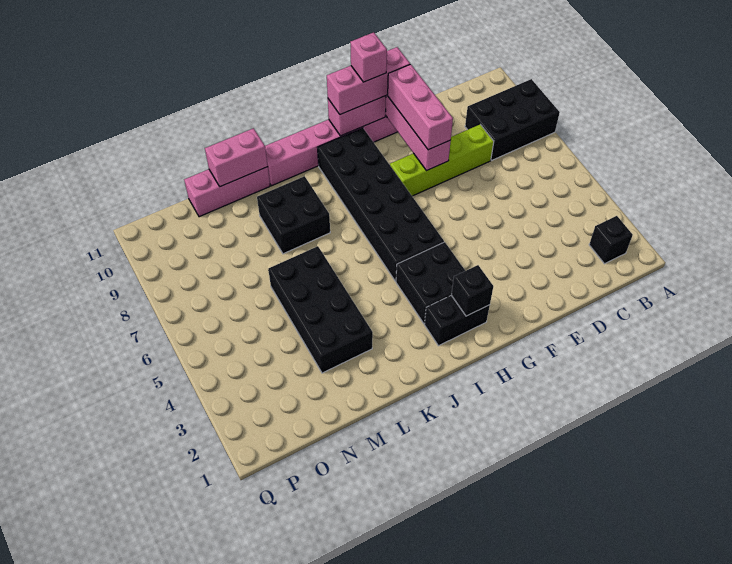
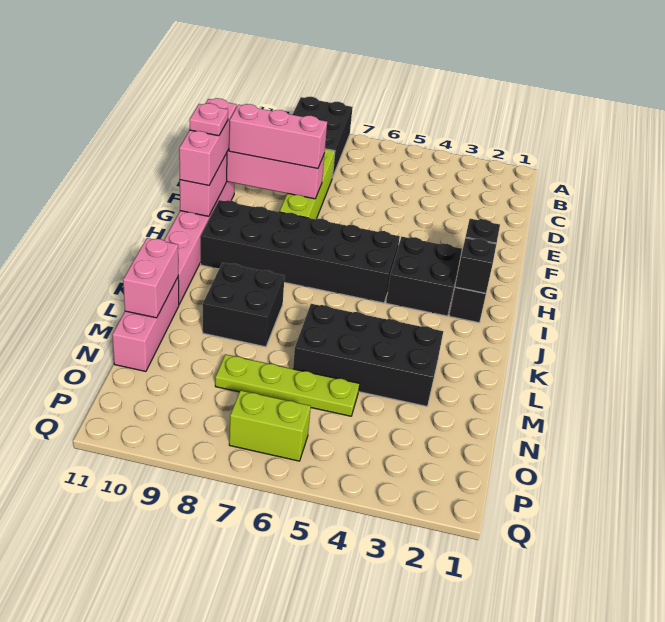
black brick B2 level 1 -> black brick I2 level 2
pink brick G11 level 4 -> pink plate G11 level 4
none -> lime plate N5:N8 level 1
none -> lime brick P6:P7 level 1

